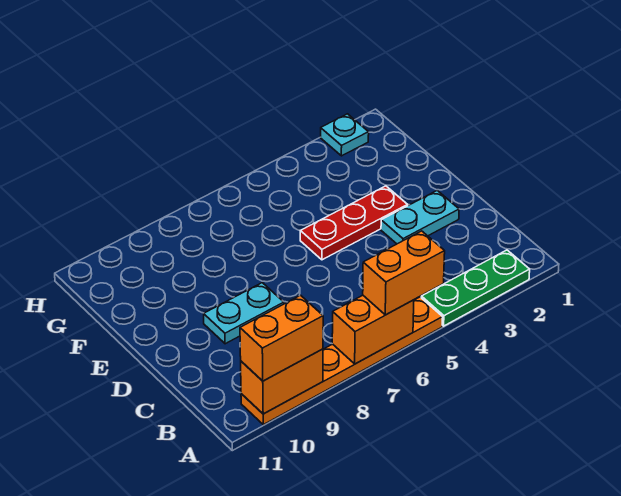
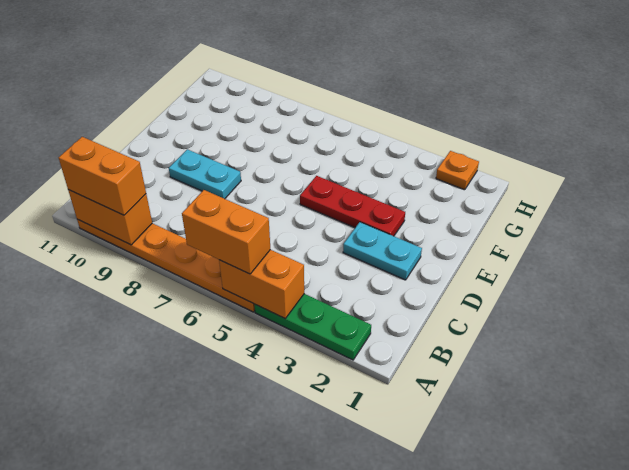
orange brick A6:A7 level 2 -> orange brick A4:A5 level 2
cyan plate H2 level 1 -> orange plate H2 level 1

